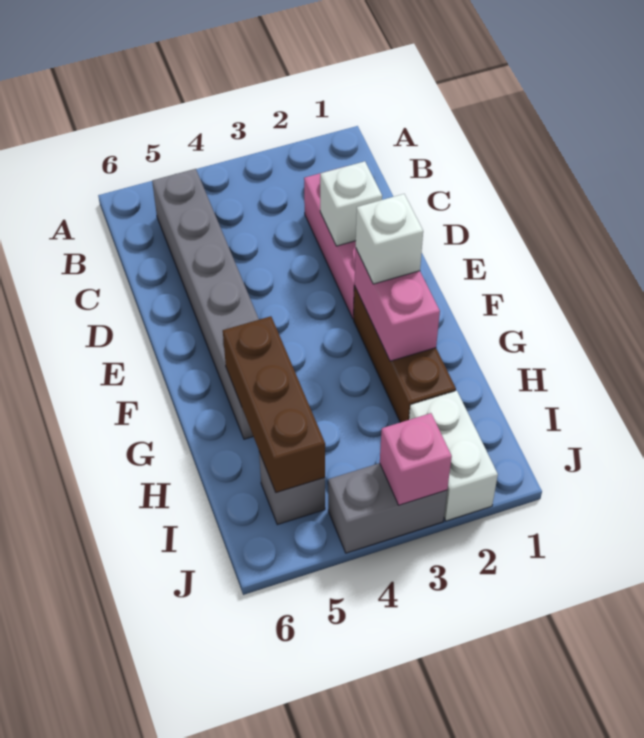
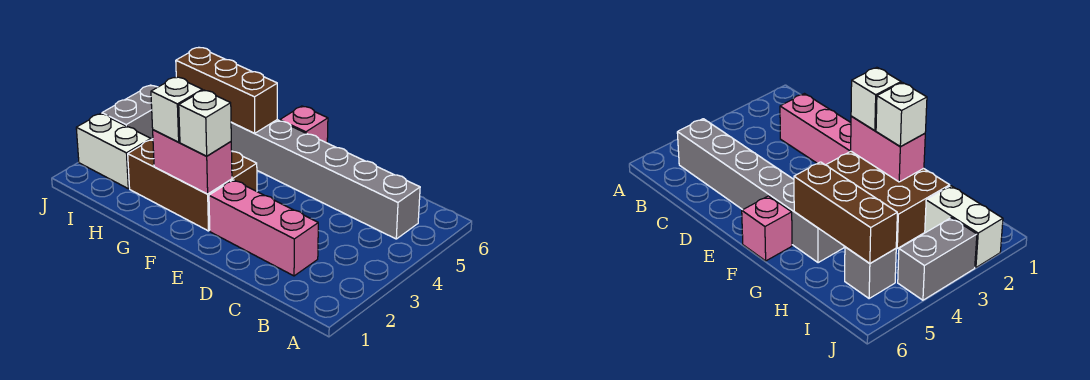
white brick D2 level 2 -> white brick G2 level 3
brown brick F2:H2 level 1 -> brown brick F2:H3 level 1
pink brick J3 level 2 -> pink brick F6 level 1

